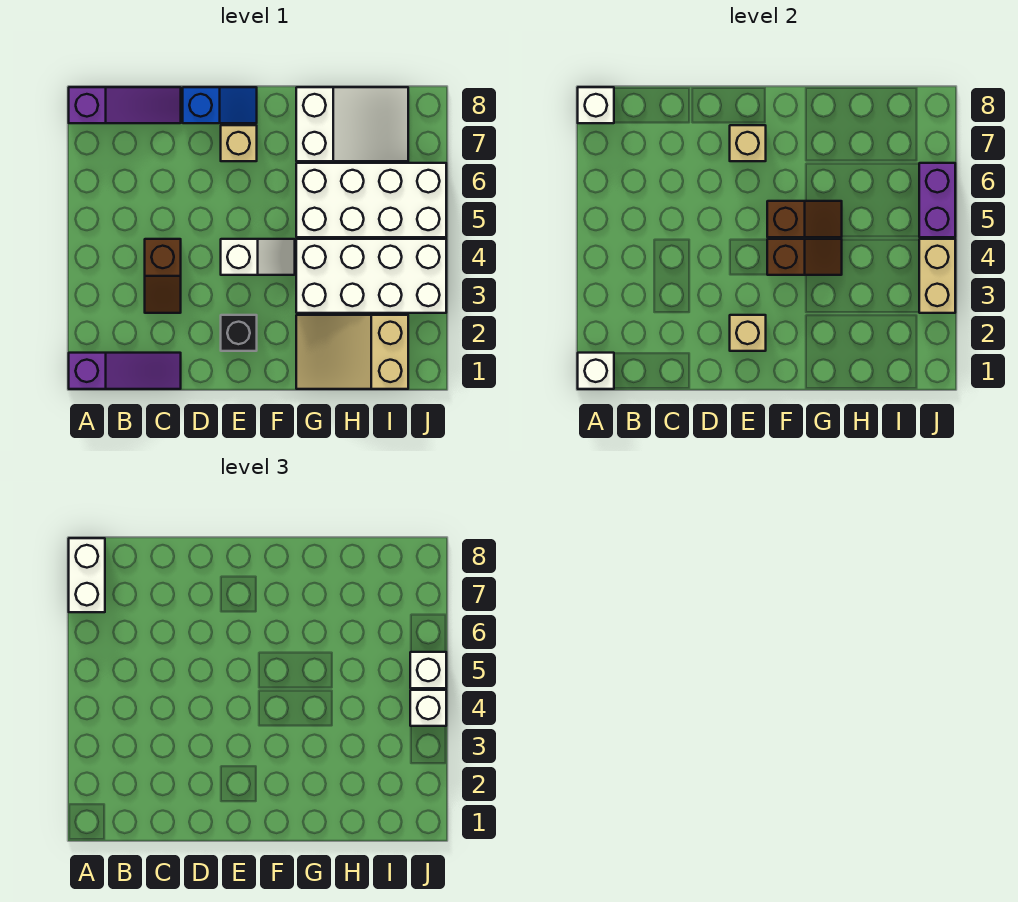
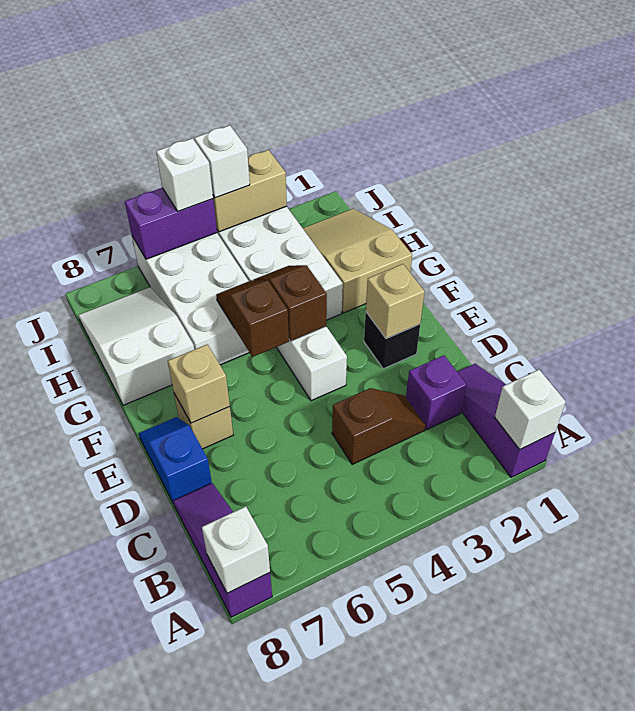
white brick A7:A8 level 3 -> none
none -> purple brick C2 level 1
tan slope G1:I2 level 1 top I -> tan slope G1:I2 level 1 top G

